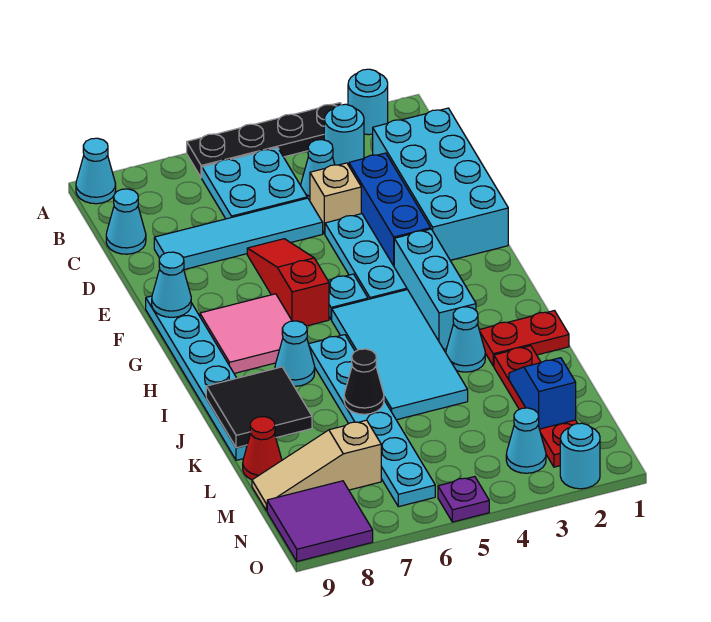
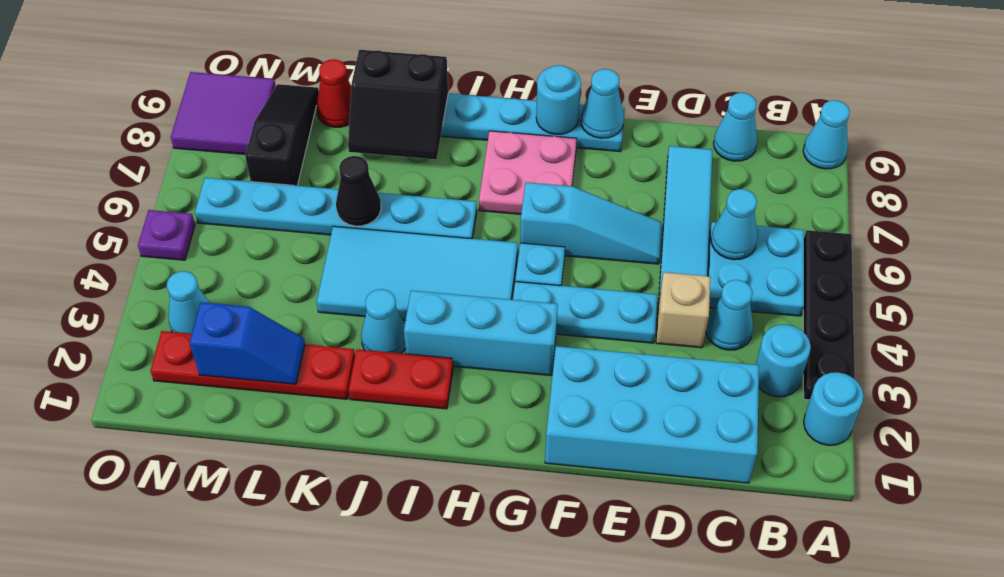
blue brick D3:F3 level 1 -> none
red slope E6:G6 level 1 top G -> cyan slope E6:G6 level 1 top G
pink tile G7:H8 level 1 -> pink plate G7:H8 level 1
cyan cone I7 level 1 -> cyan cone C6 level 2
red plate J1:J2 level 1 -> red plate I2:J2 level 1
black tile J8:K9 level 2 -> black slope J8:K9 level 2 top 9
tan slope M7:M9 level 1 top 7 -> black slope M7:M9 level 1 top 7
cyan round brick O2 level 1 -> cyan round brick G9 level 2

